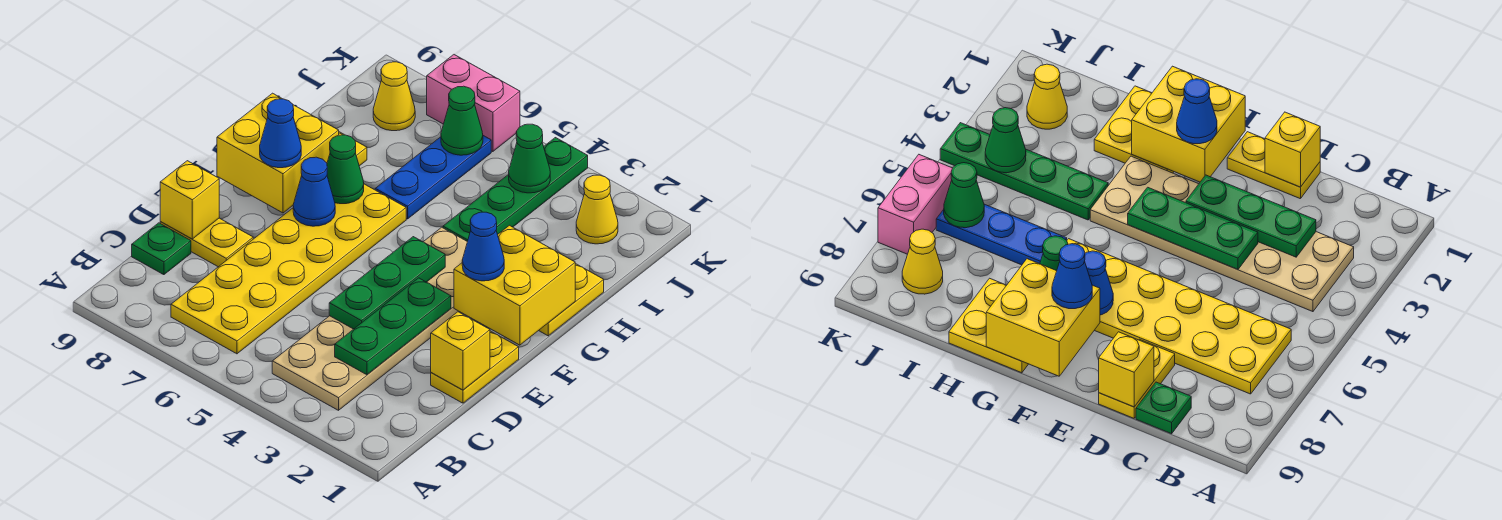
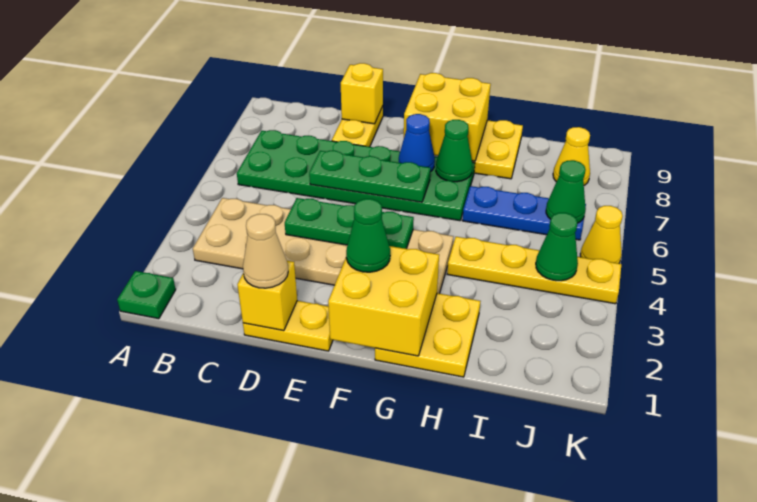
yellow plate B6:G7 level 1 -> green plate B6:G7 level 1
green plate C3:E3 level 2 -> green plate D6:F6 level 2
green plate C9 level 1 -> green plate A1 level 1
none -> tan cone D1 level 3
blue cone F2 level 3 -> green cone F2 level 3
blue cone F8 level 3 -> none
green plate H4:K4 level 1 -> yellow plate H4:K4 level 1
yellow cone J2 level 1 -> yellow cone K5 level 1
pink brick K6:K7 level 1 -> none

